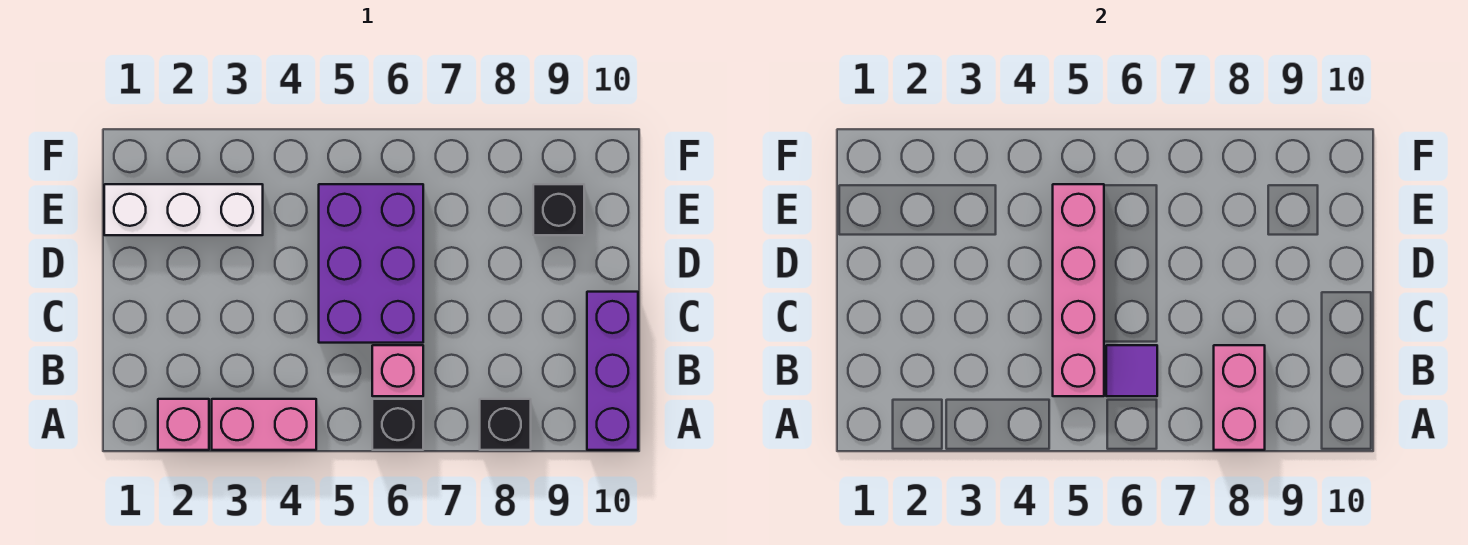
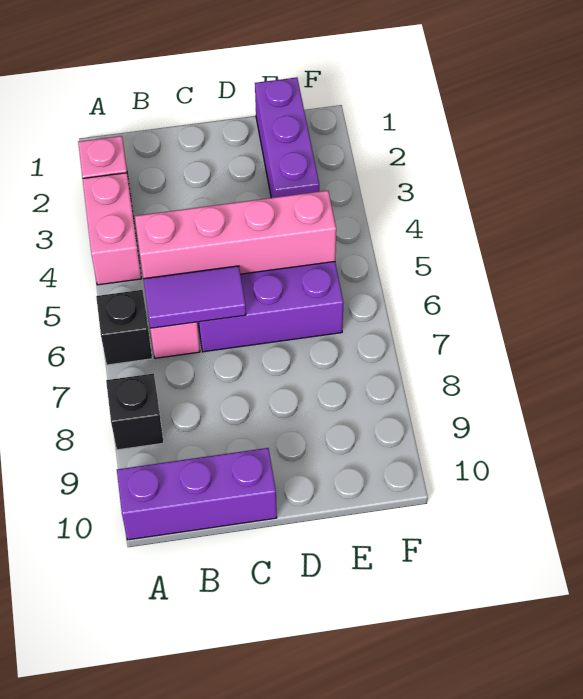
pink brick A8:B8 level 2 -> none
purple tile B6 level 2 -> purple tile B6:C6 level 2
white brick E1:E3 level 1 -> purple brick E1:E3 level 1
black brick E9 level 1 -> none

